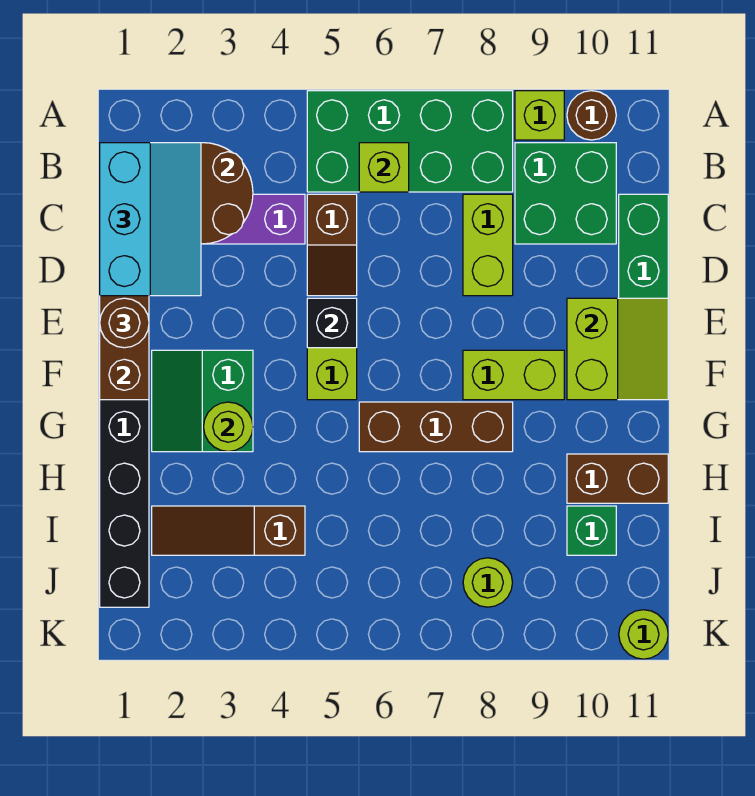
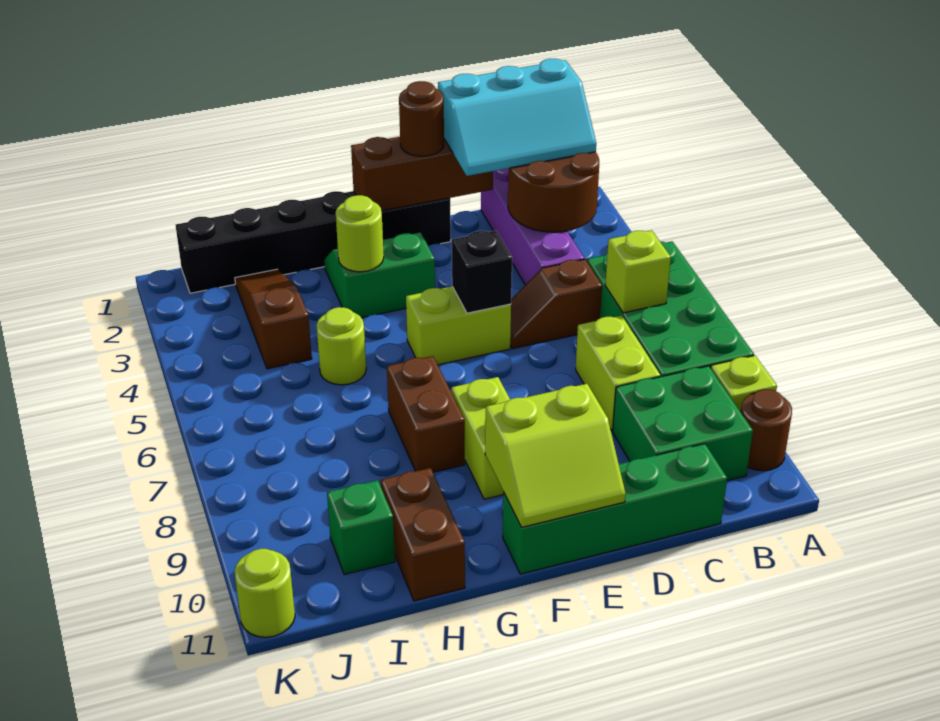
lime brick C8:D8 level 1 -> lime brick C7:C8 level 1
brown brick G6:G8 level 1 -> brown brick G7:G8 level 1
lime round brick J8 level 1 -> lime round brick H5 level 1

